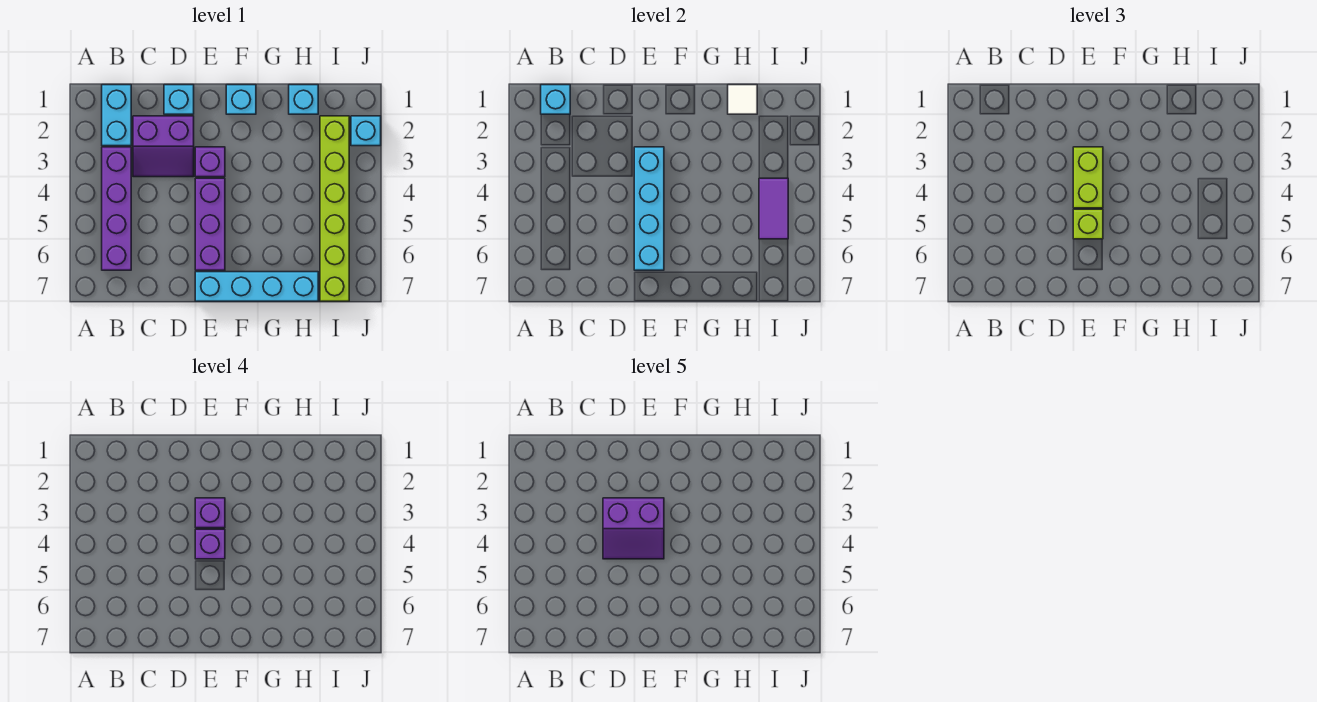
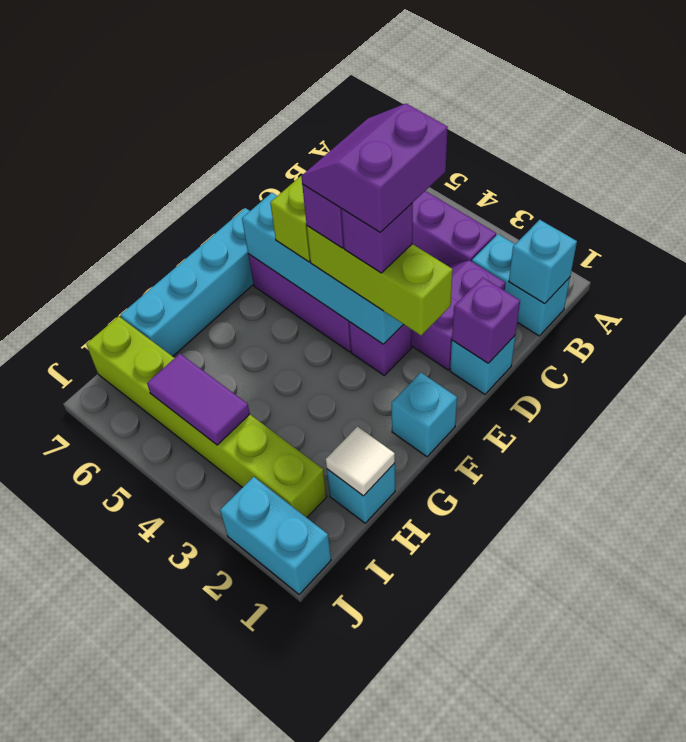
none -> purple brick D1 level 2
lime brick E3:E4 level 3 -> lime brick E2:E4 level 3
cyan brick J2 level 1 -> cyan brick J1:J2 level 1

